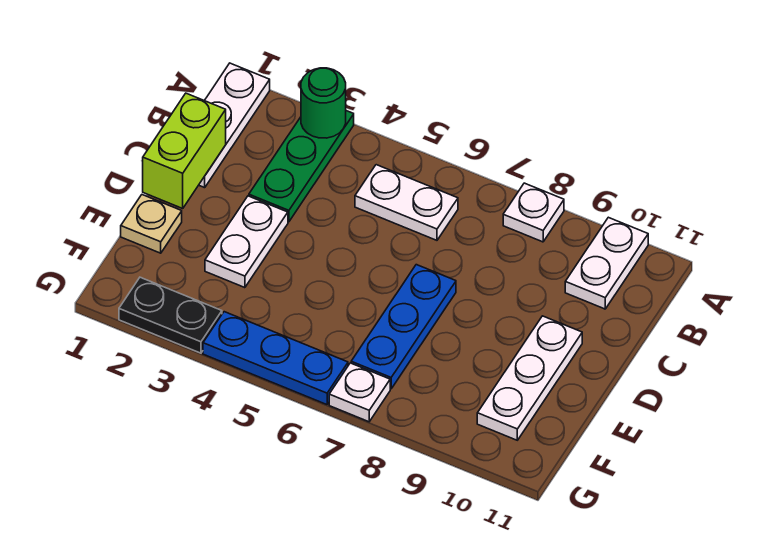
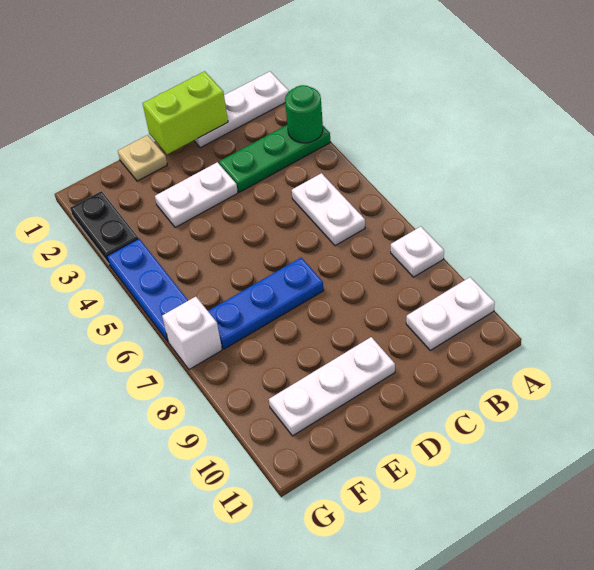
white plate G7 level 1 -> white brick G7 level 1

